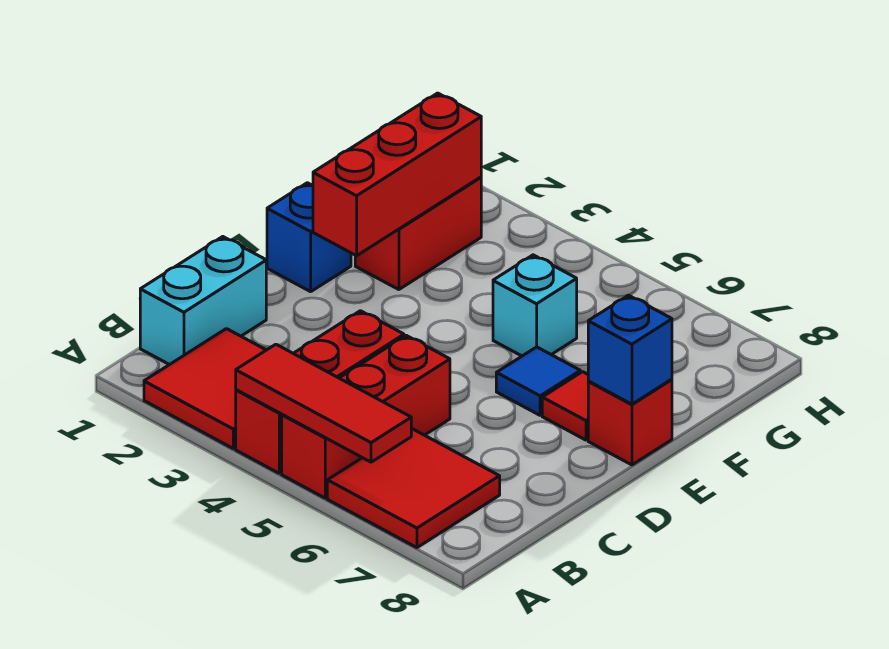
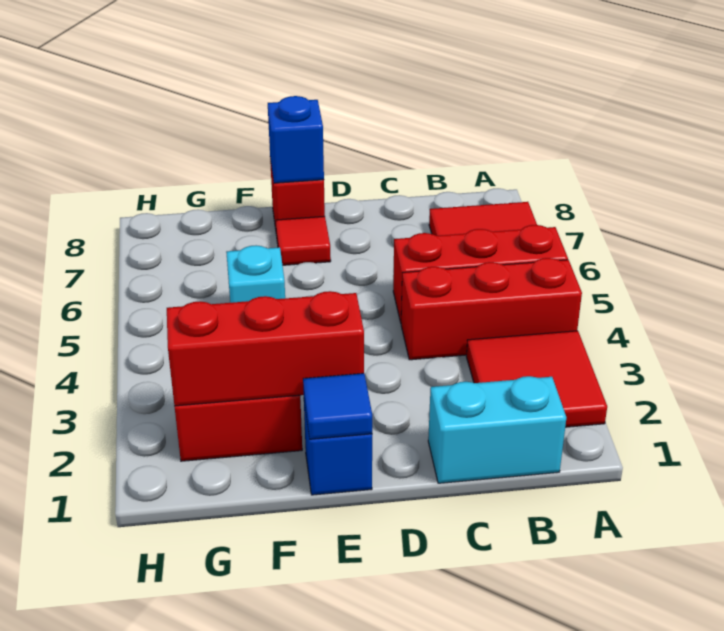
red tile A4:A6 level 2 -> none
blue tile E6 level 1 -> blue tile E1 level 2

